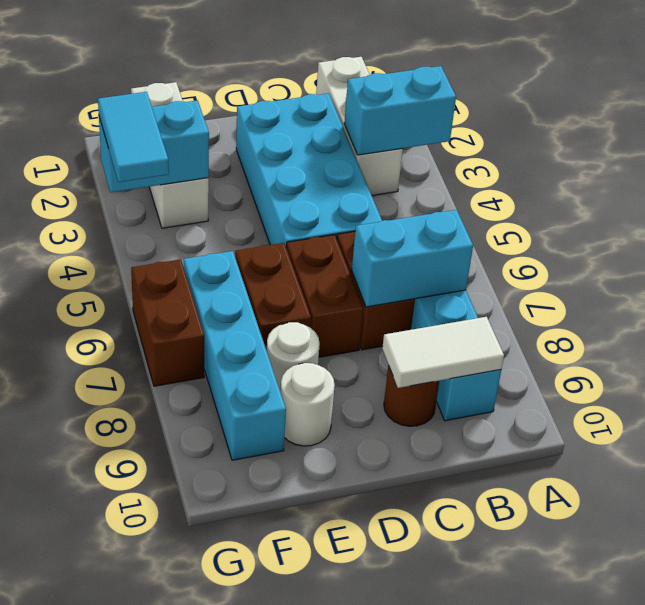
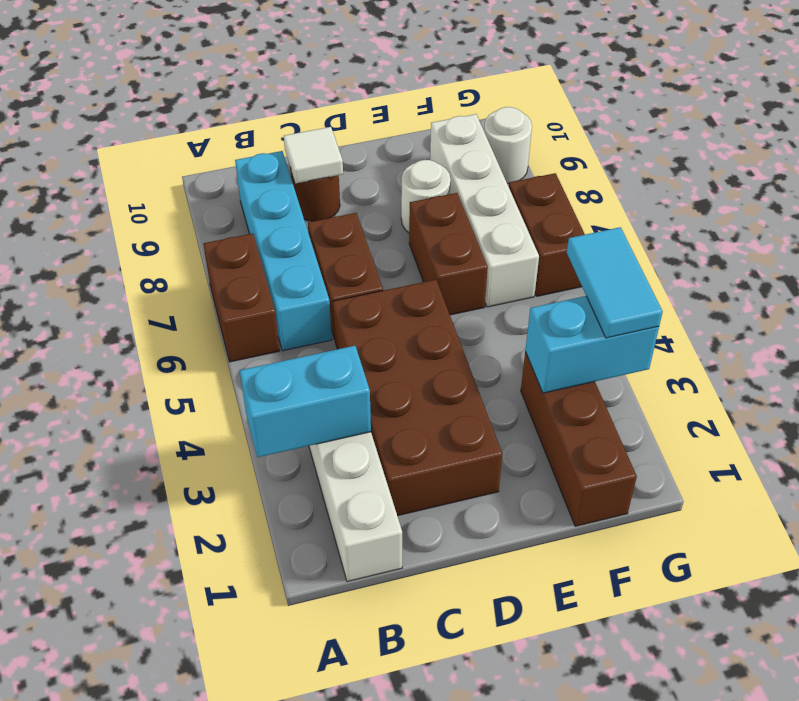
cyan brick B7:C7 level 2 -> none
white tile B9:C9 level 2 -> white tile C9 level 2
cyan brick C2:D5 level 1 -> brown brick C2:D5 level 1
brown brick D6:D7 level 1 -> brown brick A6:A7 level 1
white round brick E9 level 1 -> white round brick G9 level 1
white brick F1:F3 level 1 -> brown brick F1:F3 level 1
cyan brick F6:F9 level 1 -> white brick F6:F9 level 1

